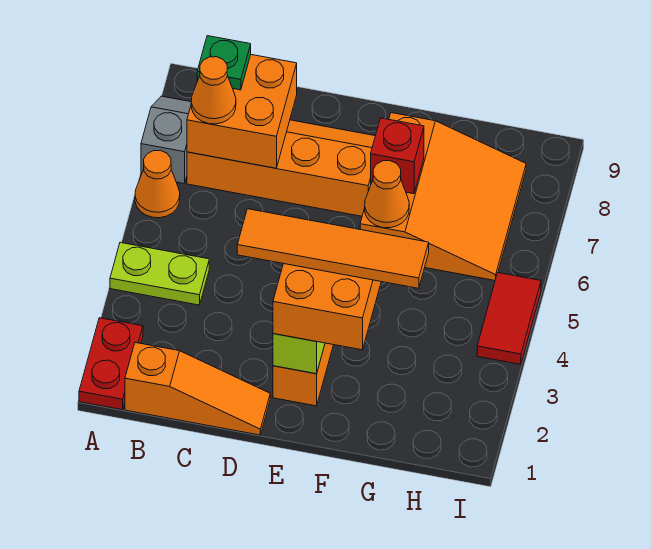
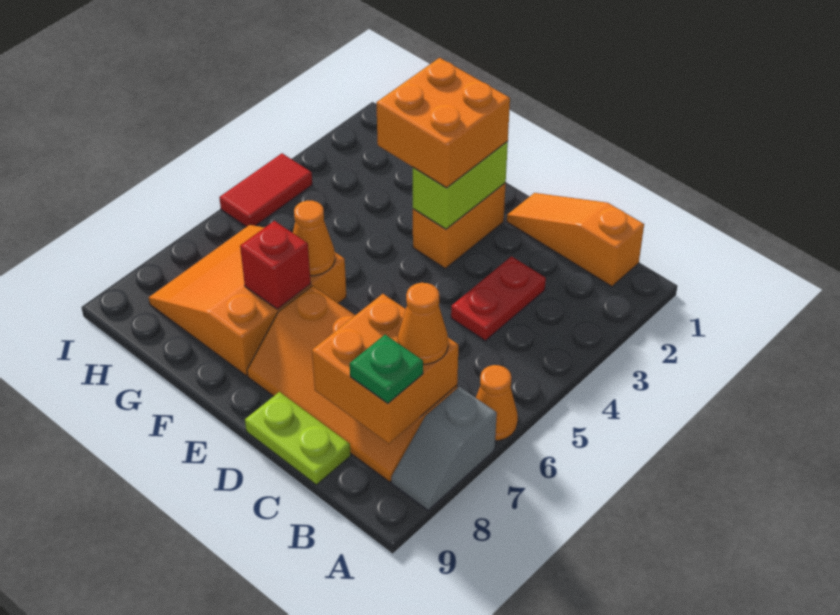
red plate A1:A2 level 1 -> red plate C3:C4 level 1
lime plate A4:B4 level 1 -> lime plate C9:D9 level 1
orange tile D3:G3 level 4 -> none

